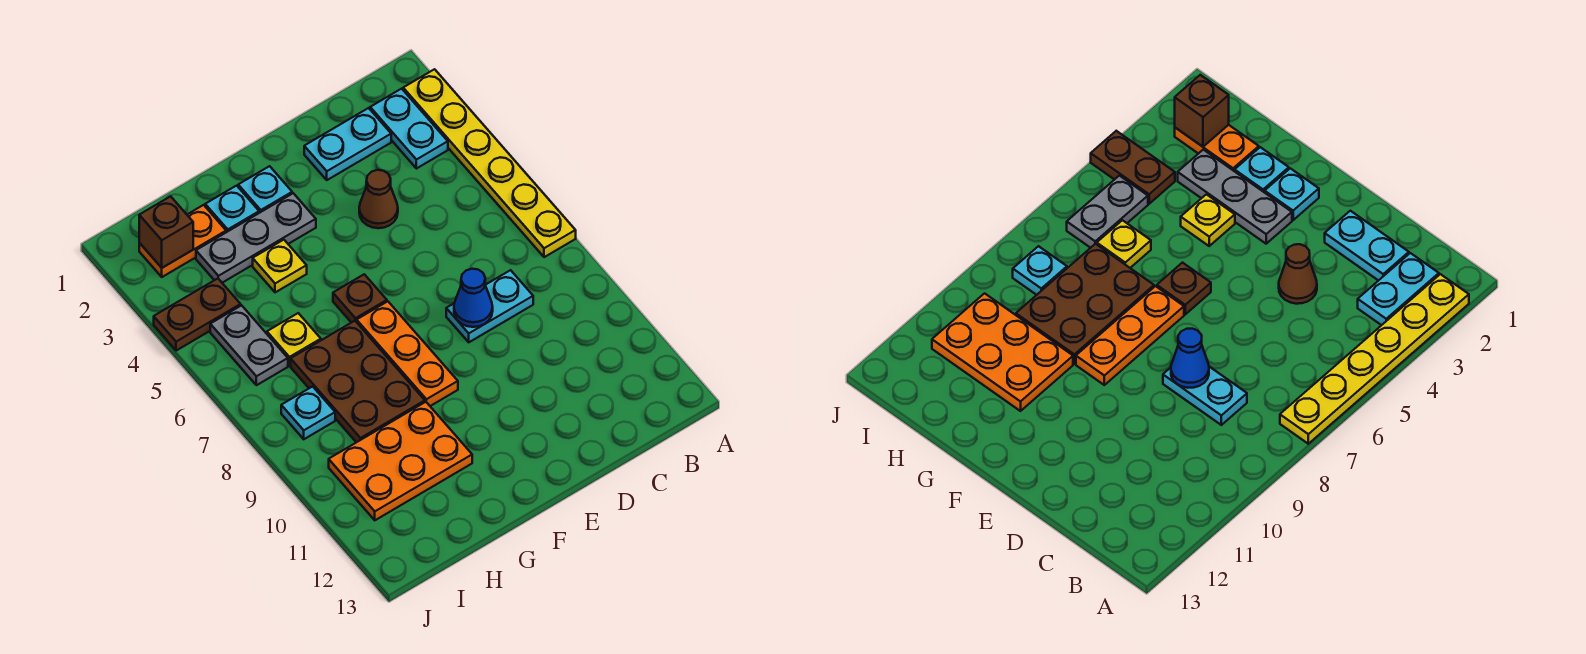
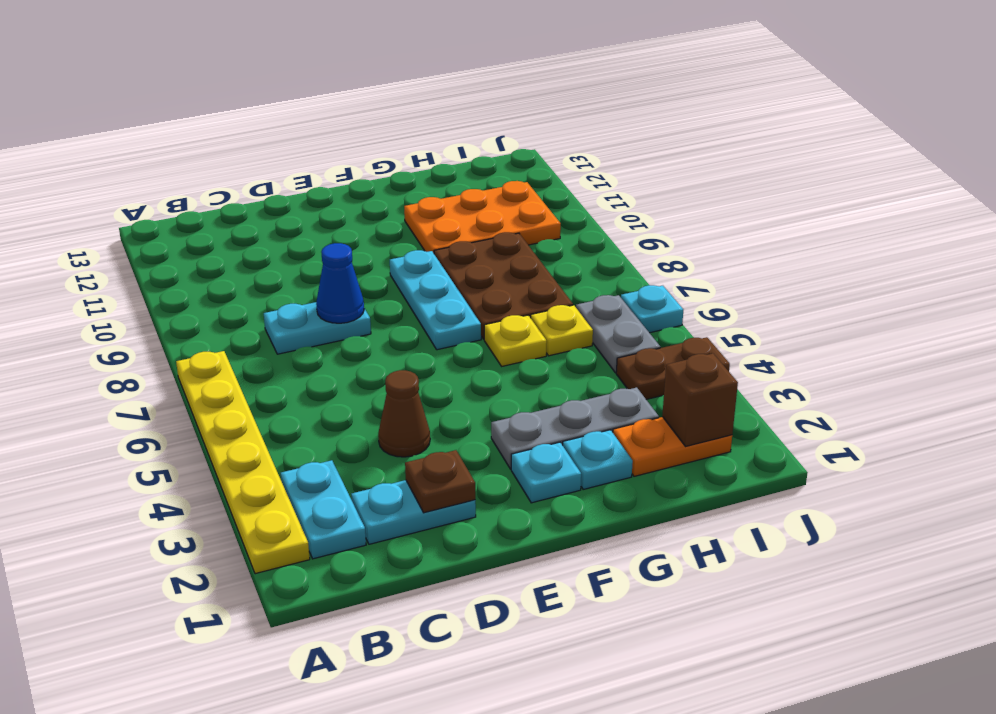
brown plate F6 level 1 -> brown plate D2 level 2
orange plate F7:F9 level 1 -> cyan plate F7:F9 level 1
yellow plate G4 level 1 -> yellow plate G6 level 1
cyan plate I8 level 1 -> cyan plate J6 level 1

